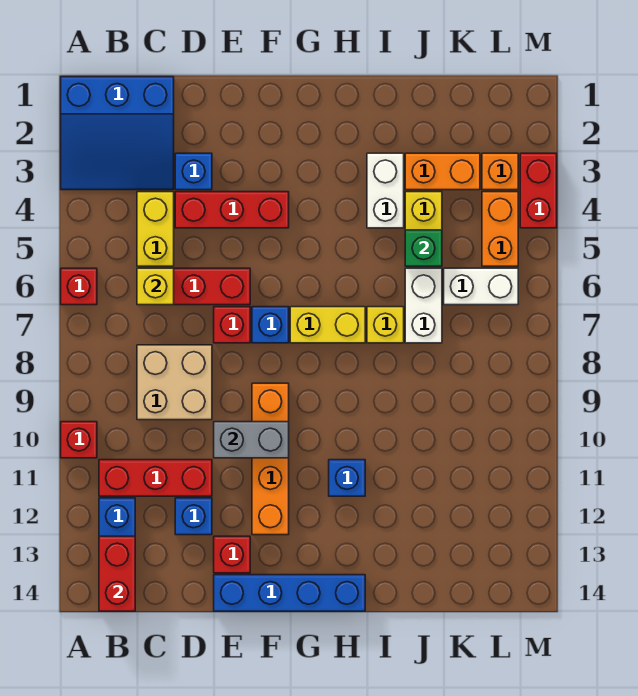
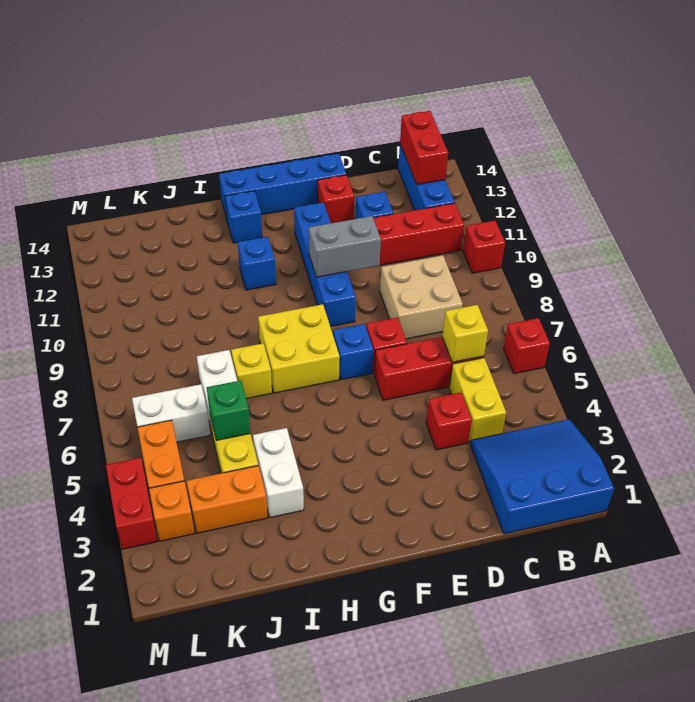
blue brick D3 level 1 -> blue brick H13 level 1
red brick D4:F4 level 1 -> red brick D4 level 1
orange brick F9:F12 level 1 -> blue brick F9:F12 level 1
yellow brick G7:H7 level 1 -> yellow brick G7:H8 level 1

